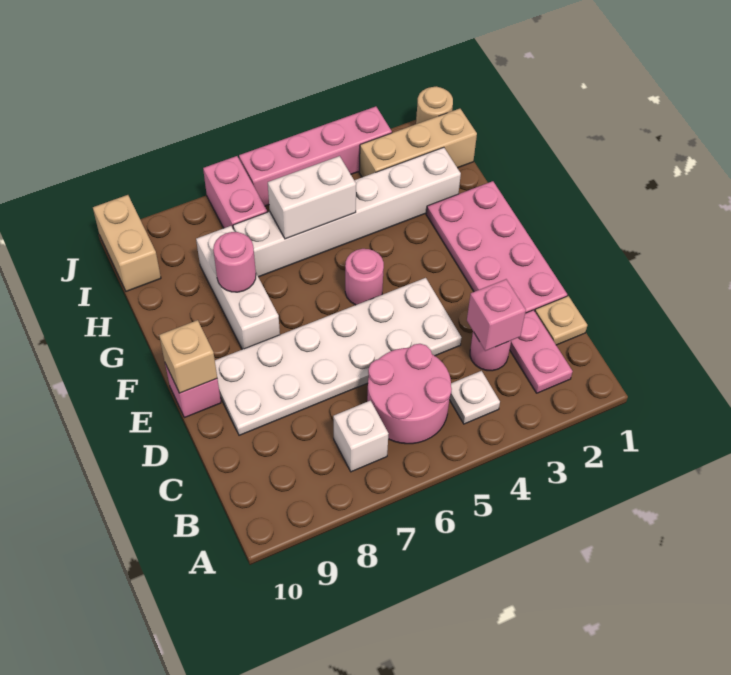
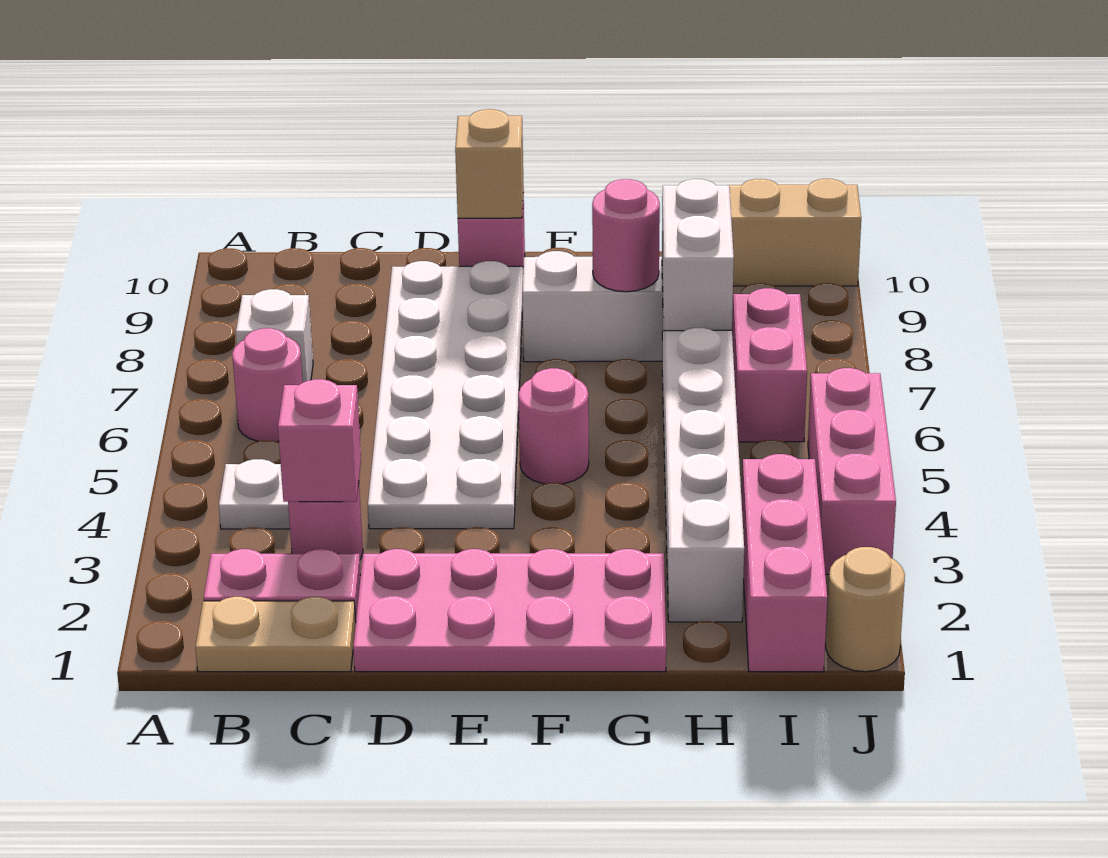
pink round brick B5:C6 level 1 -> pink round brick B6 level 1
tan plate C1 level 1 -> tan plate B1:C1 level 1
white brick H5:H6 level 2 -> white brick H7:H8 level 2
tan brick I1:I3 level 1 -> pink brick I1:I3 level 1
pink brick I7:J7 level 1 -> pink brick I6:I7 level 1
pink brick J3:J6 level 1 -> pink brick J3:J5 level 1

